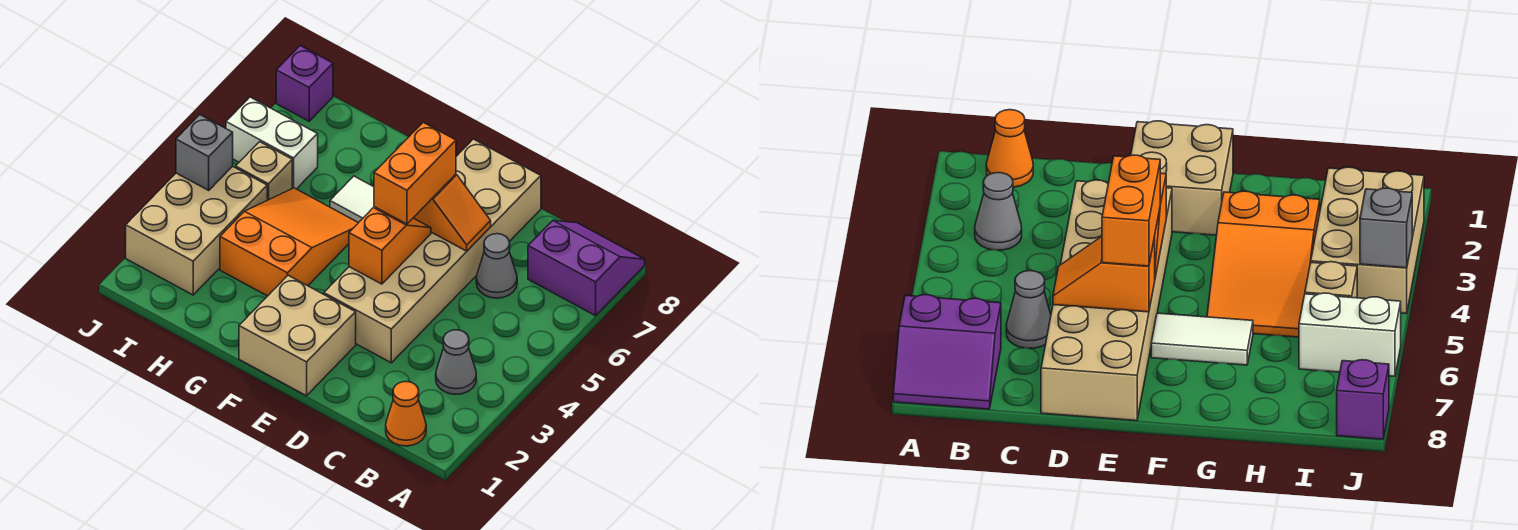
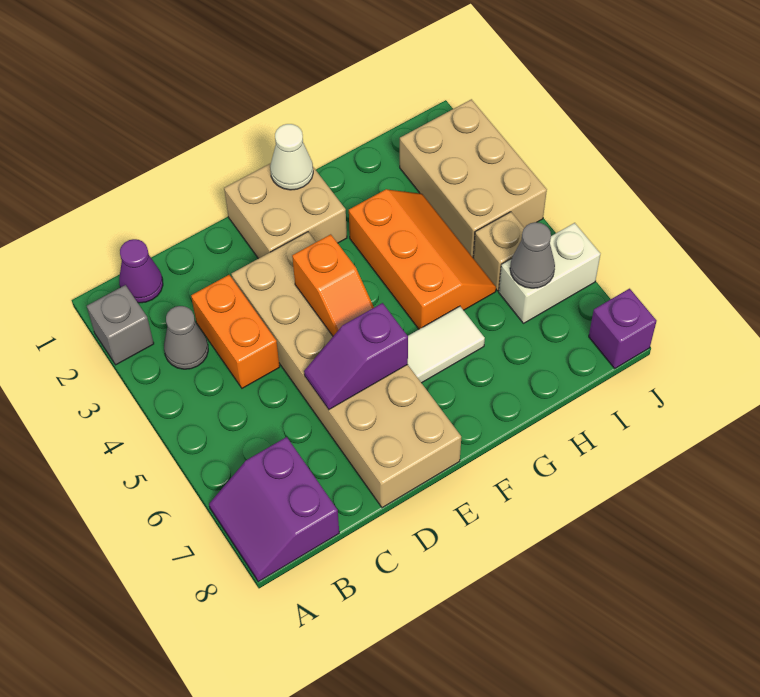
purple slope A7:B8 level 1 top 7 -> purple slope A7:B8 level 1 top B
orange cone B1 level 1 -> purple cone B1 level 1
grey cone C6 level 1 -> grey cone I6 level 2
orange slope D6:E6 level 2 top E -> purple slope D6:E6 level 2 top E
orange brick E5:E6 level 3 -> orange brick C3:C4 level 1
none -> white cone F1 level 2
orange slope G3:H5 level 1 top 3 -> orange slope G3:H5 level 1 top G
grey brick J4 level 2 -> grey brick A2 level 1

